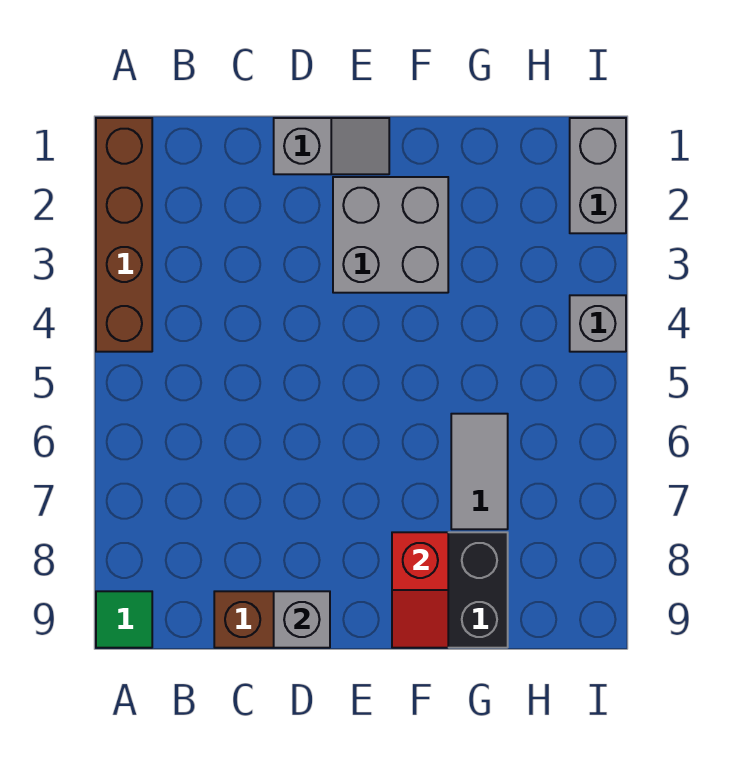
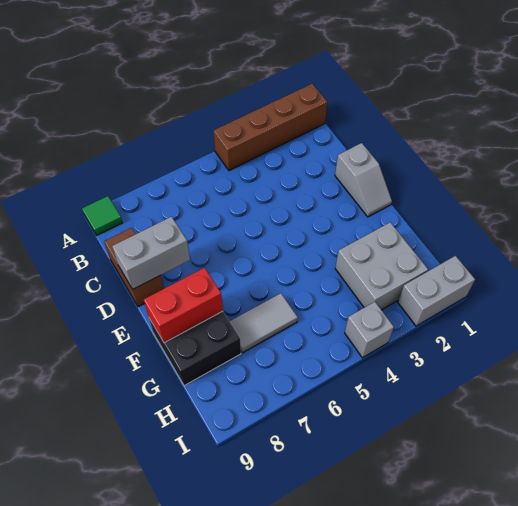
grey brick D9 level 2 -> grey brick D8:D9 level 2
grey brick E2:F3 level 1 -> grey brick G2:H3 level 1
red slope F8:F9 level 2 top 8 -> red brick F8:F9 level 2

